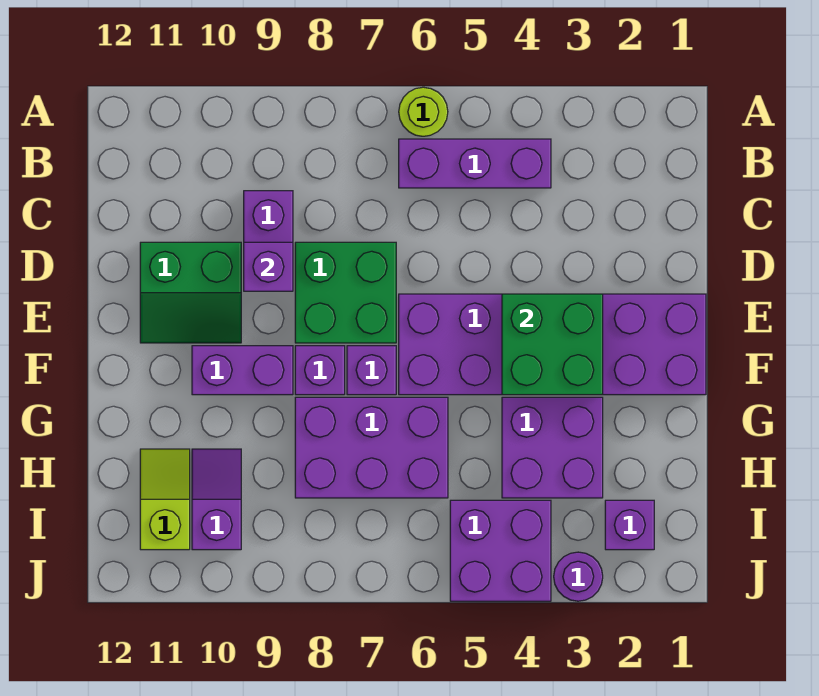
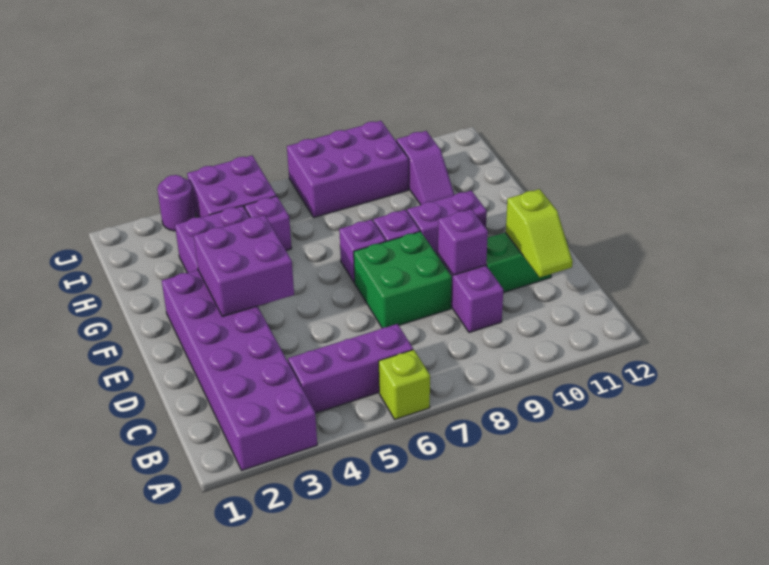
lime round brick A6 level 1 -> lime brick A6 level 1
purple brick E1:F6 level 1 -> purple brick A2:F3 level 1
green brick E3:F4 level 2 -> purple brick E3:F4 level 2
purple brick G6:H8 level 1 -> purple brick I7:J9 level 1
lime slope H11:I11 level 1 top I -> lime slope C11:D11 level 2 top D
purple brick I2 level 1 -> purple brick H5 level 1

